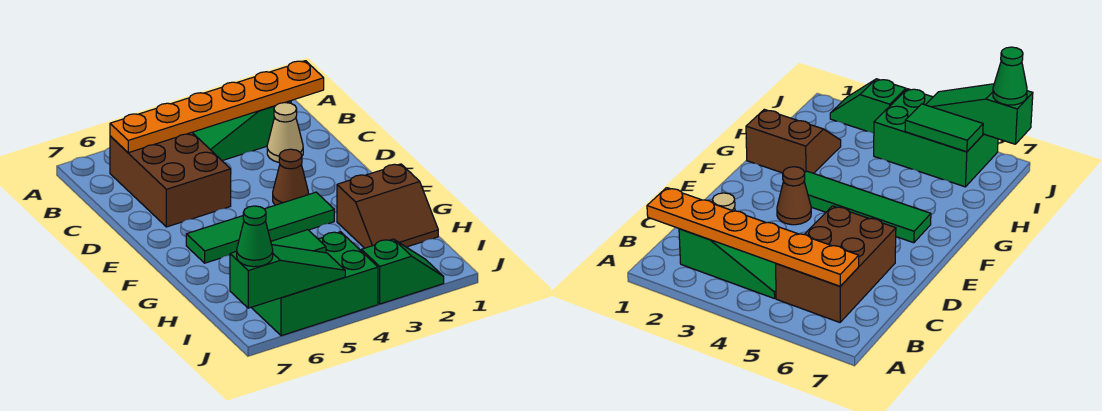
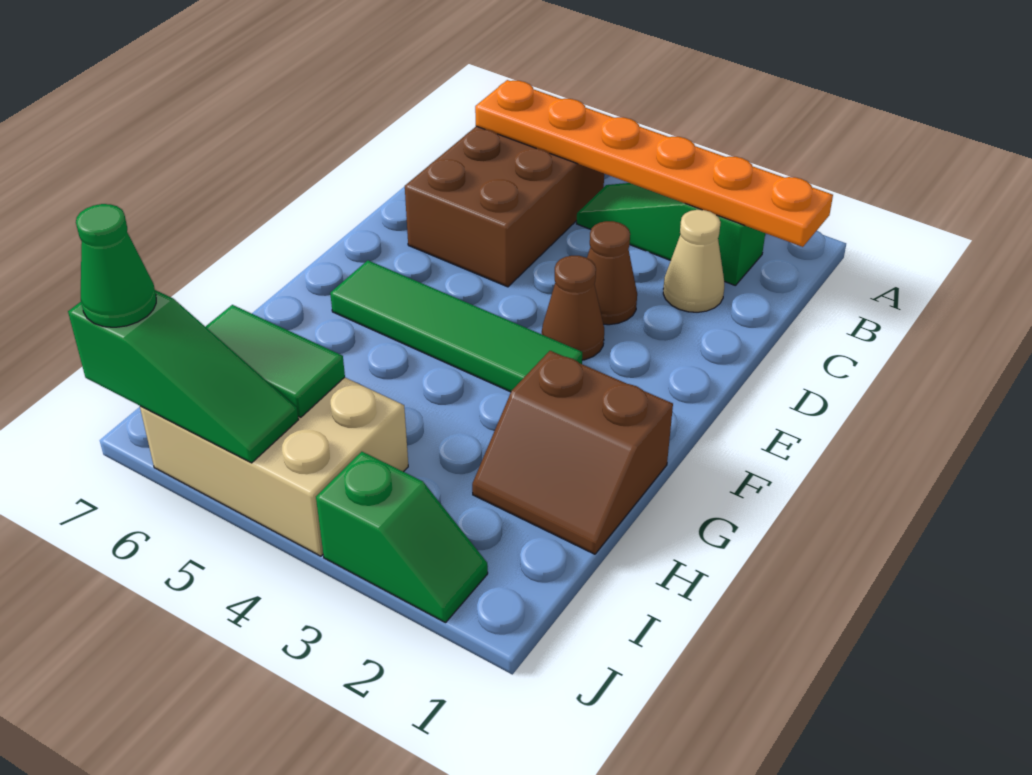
none -> brown cone D3 level 1
green brick I4:J6 level 1 -> tan brick I4:J6 level 1

